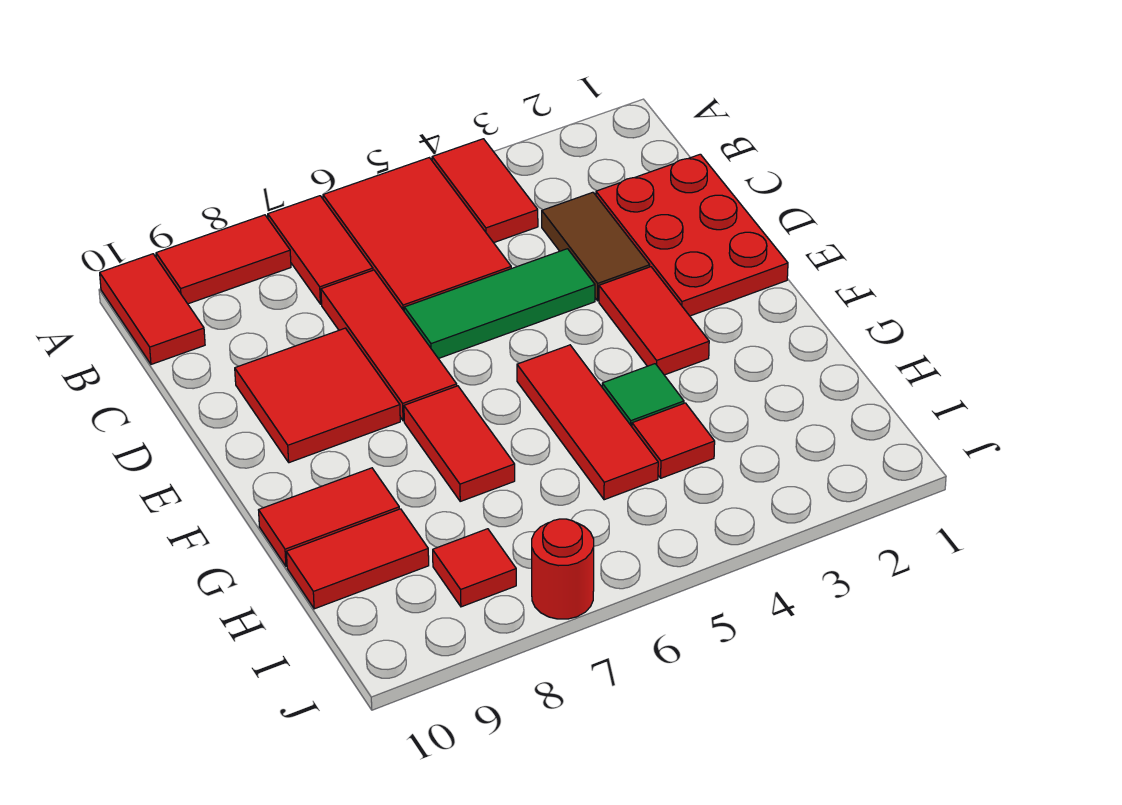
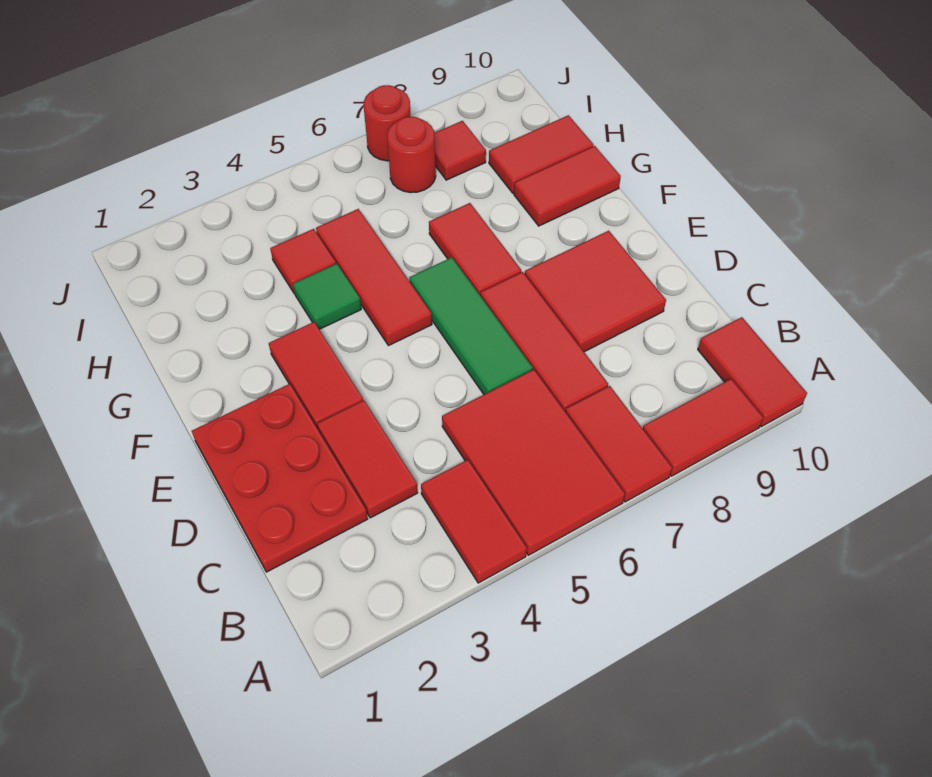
brown tile C3:D3 level 1 -> red tile C3:D3 level 1
green tile D4:D6 level 1 -> green tile D6:F6 level 1
none -> red round brick I7 level 1

